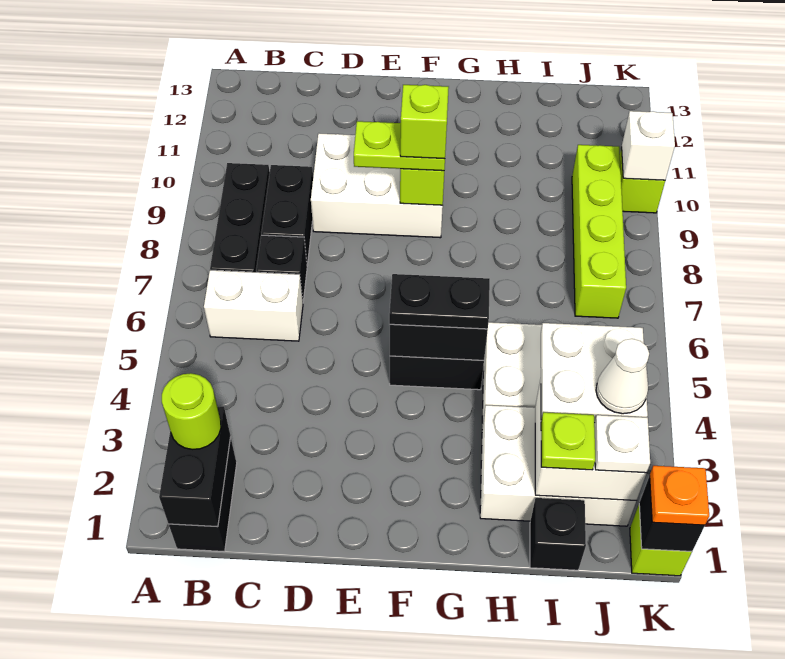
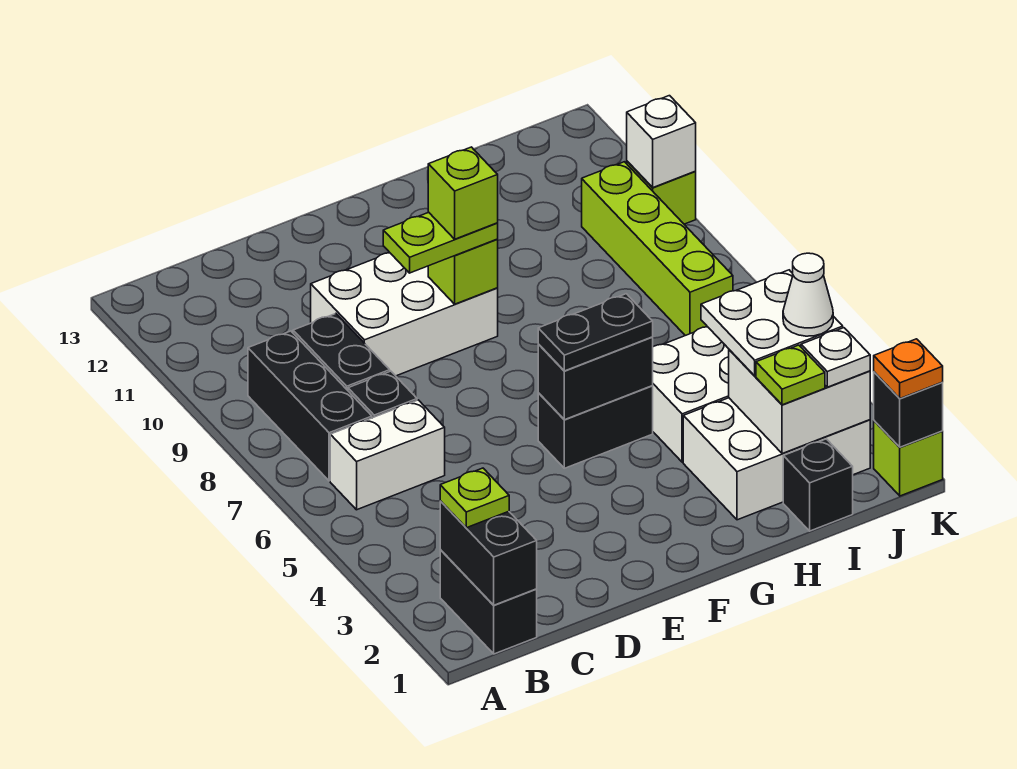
lime round brick B2 level 3 -> lime plate B2 level 3

